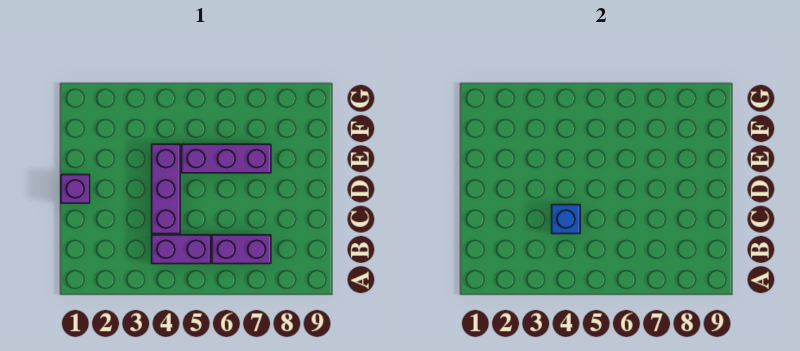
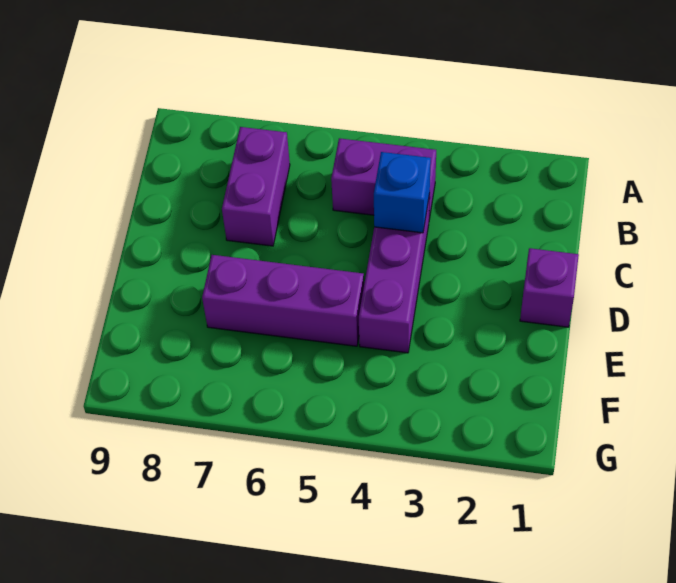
purple brick B6:B7 level 1 -> purple brick B7:C7 level 1

